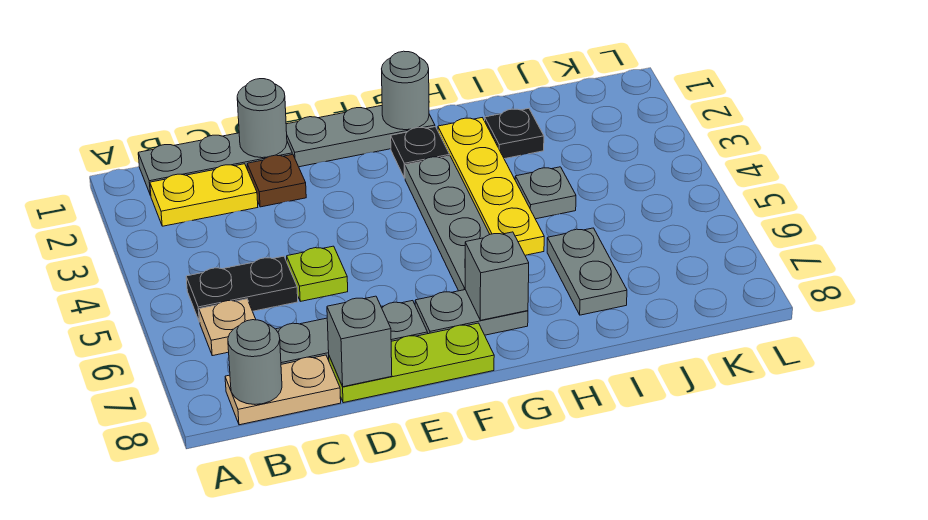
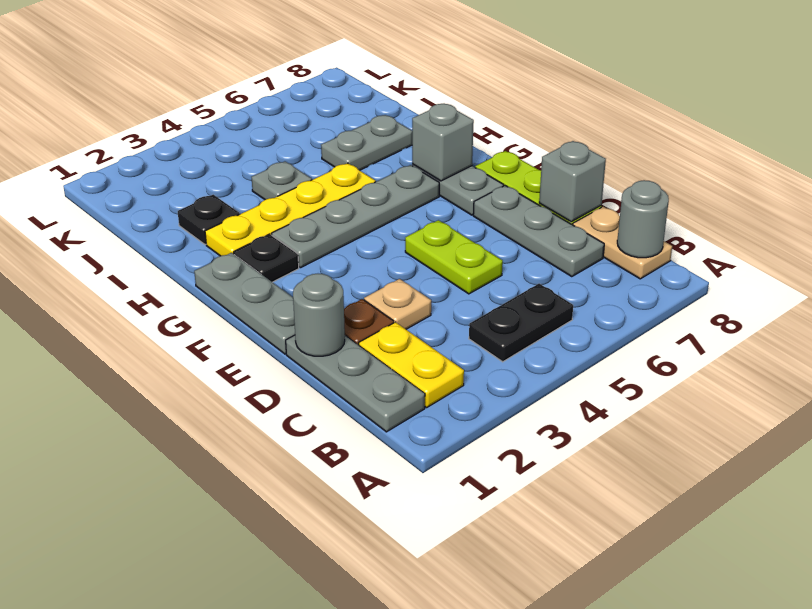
black plate B5:C5 level 1 -> black plate B4:B5 level 1
tan plate B6 level 1 -> tan plate D3 level 1
lime plate D5 level 1 -> lime plate D5:E5 level 1
grey round brick G1 level 2 -> none

